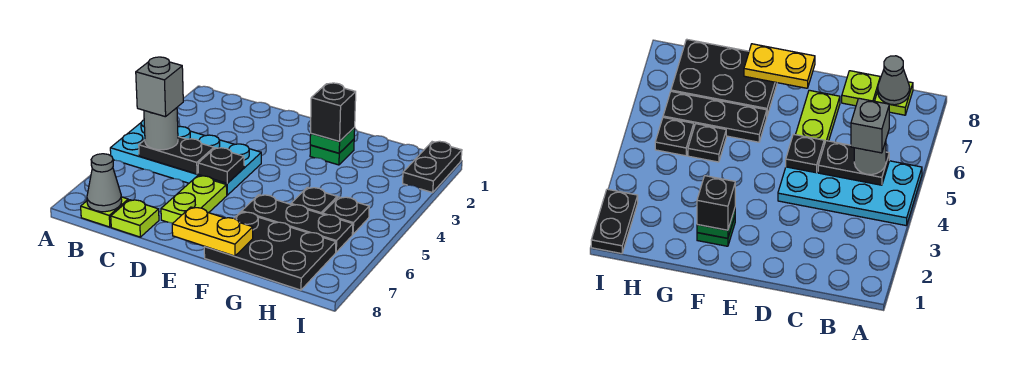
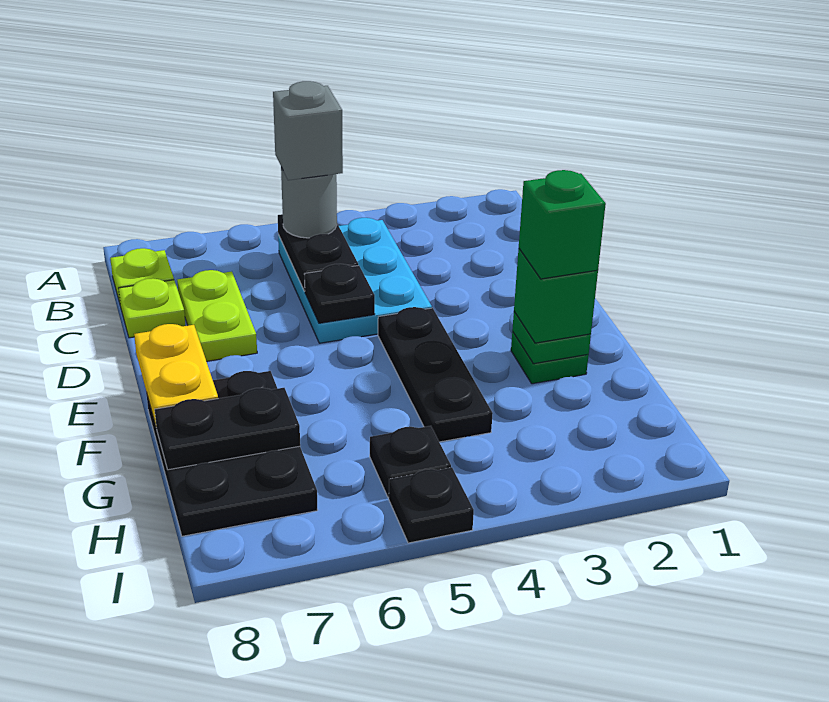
cyan plate A4:D5 level 1 -> cyan plate B4:D5 level 1
grey cone B8 level 2 -> none
lime plate D6:D7 level 1 -> lime plate C7:D7 level 1
black brick F2 level 3 -> green brick F2 level 3
none -> green brick F2 level 4
black plate F6:H6 level 1 -> black plate E4:G4 level 1
black plate G5 level 1 -> black plate I5 level 1
black plate I1:I2 level 1 -> black plate G7:G8 level 2

